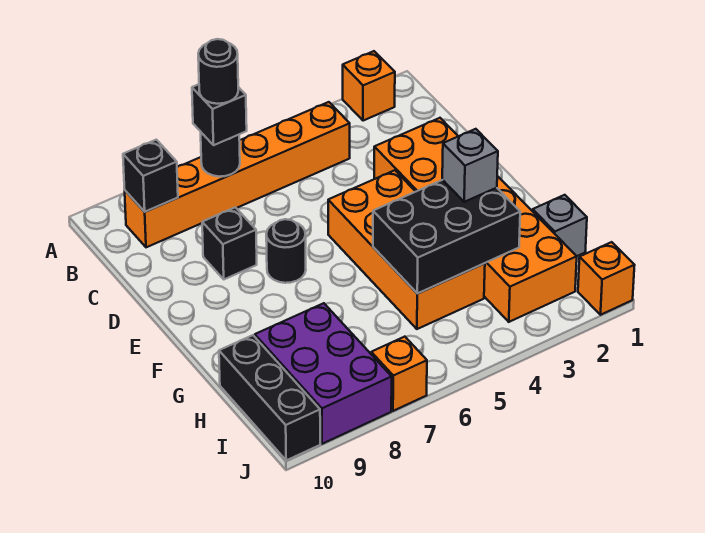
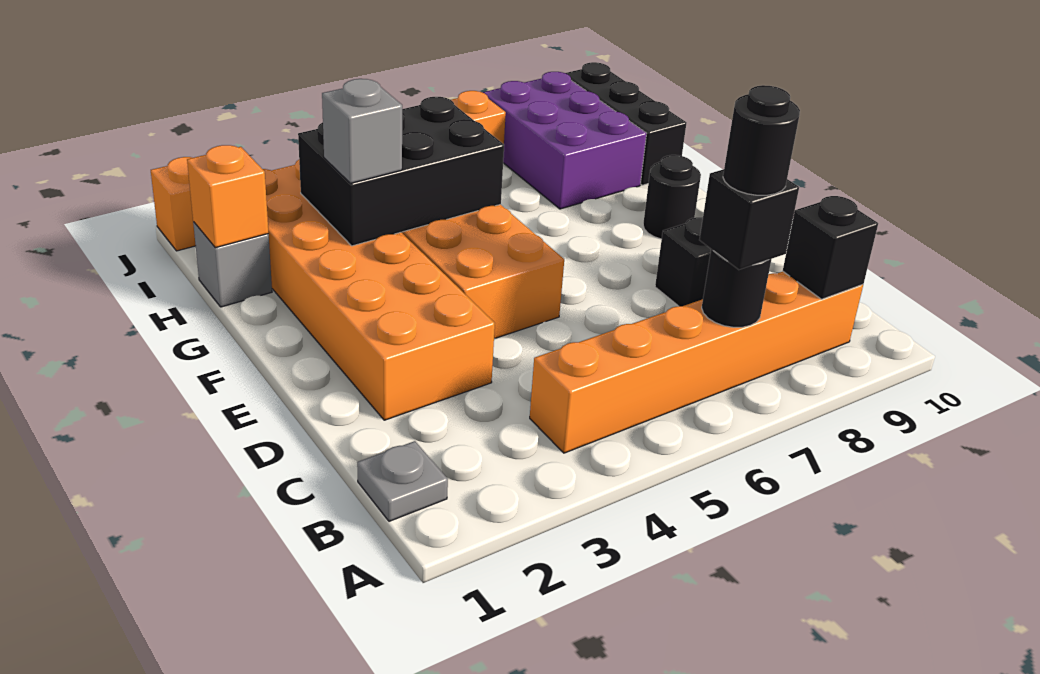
orange brick A2 level 1 -> orange brick H1 level 2
none -> grey plate B1 level 1
black round brick E7 level 1 -> black round brick F9 level 1

